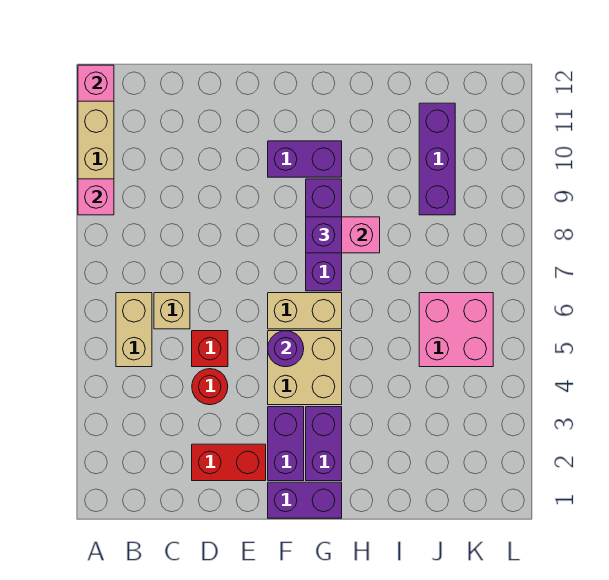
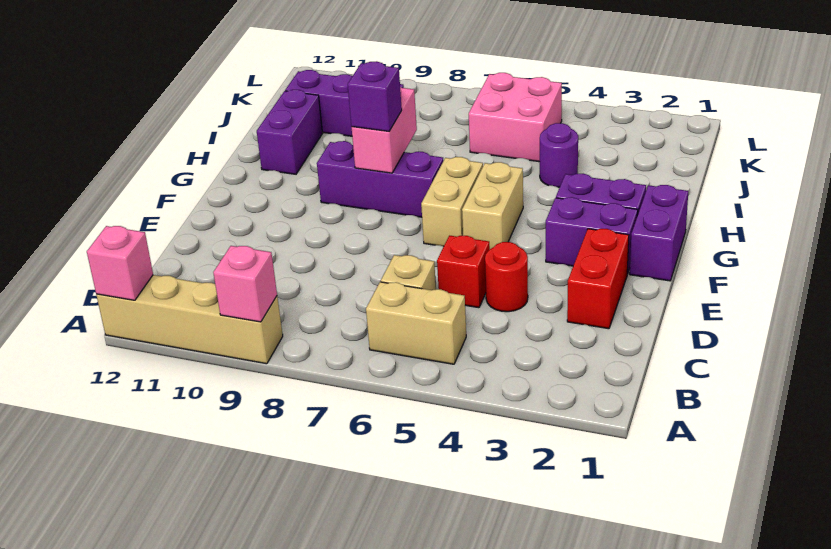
tan brick F4:G5 level 1 -> tan brick F5:G5 level 1
purple round brick F5 level 2 -> purple round brick I4 level 1
purple brick F10:G10 level 1 -> purple brick H11:I11 level 1

